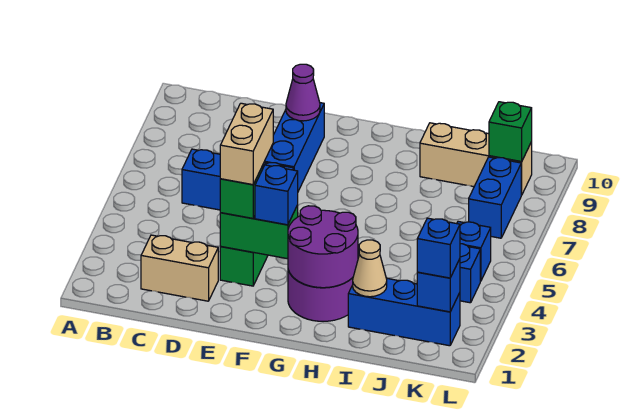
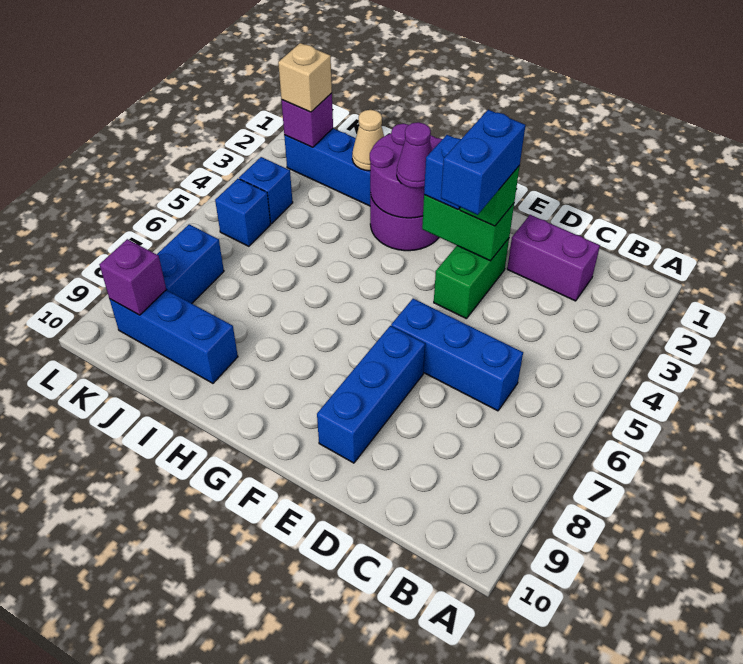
tan brick C2:D2 level 1 -> purple brick C2:D2 level 1
tan brick E3:E4 level 4 -> blue brick E3:E4 level 4
purple cone E9 level 2 -> purple cone G3 level 3
tan brick I9:K9 level 1 -> blue brick I9:K9 level 1
blue brick K2 level 2 -> purple brick K2 level 2
blue brick K2 level 3 -> tan brick K2 level 3
green brick K9 level 2 -> purple brick K9 level 2

